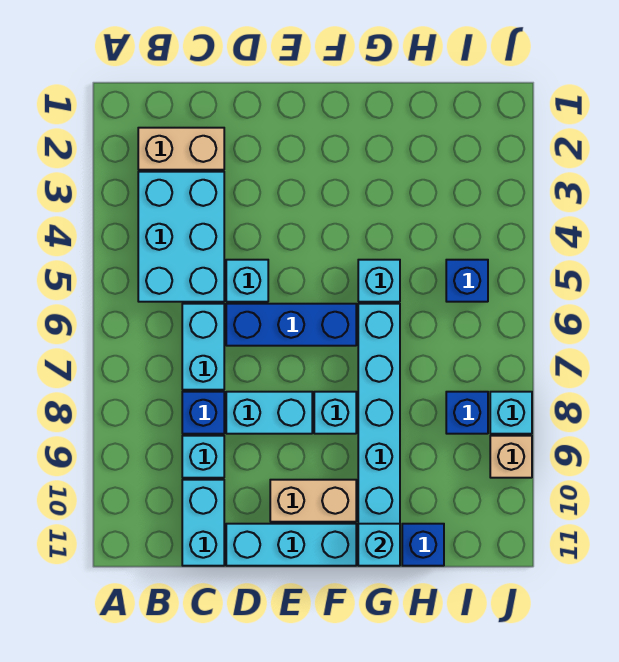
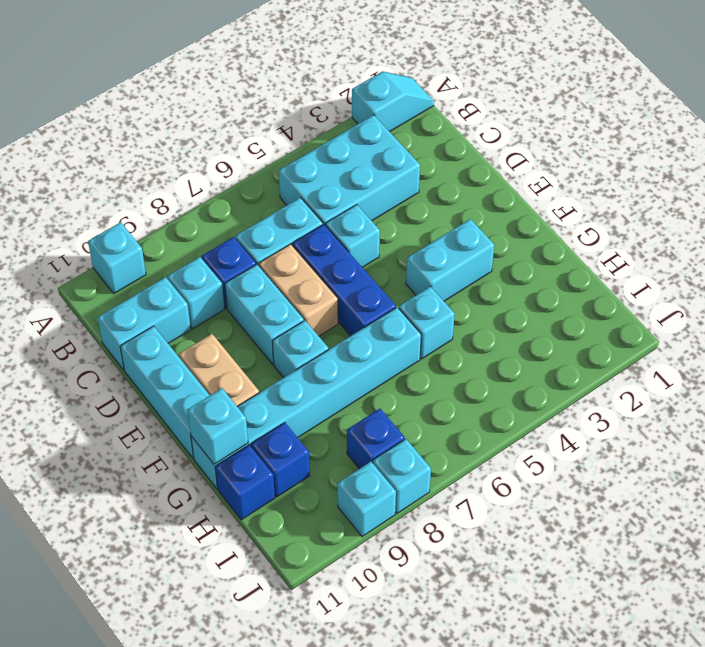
none -> cyan slope A1:A2 level 1 top 2
none -> cyan brick A10 level 1
tan brick B2:C2 level 1 -> tan brick D7:E7 level 1
none -> cyan brick F3:F4 level 1
blue brick I5 level 1 -> blue brick H10 level 1
tan brick J9 level 1 -> cyan brick J9 level 1

